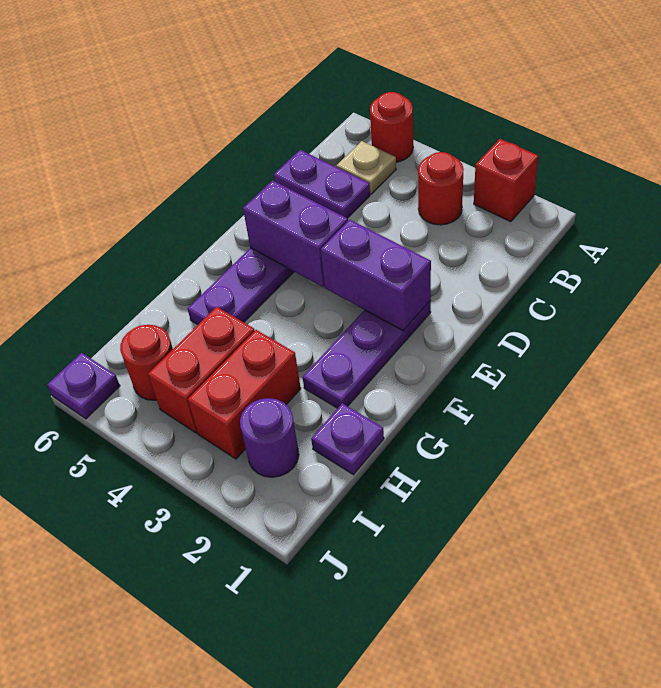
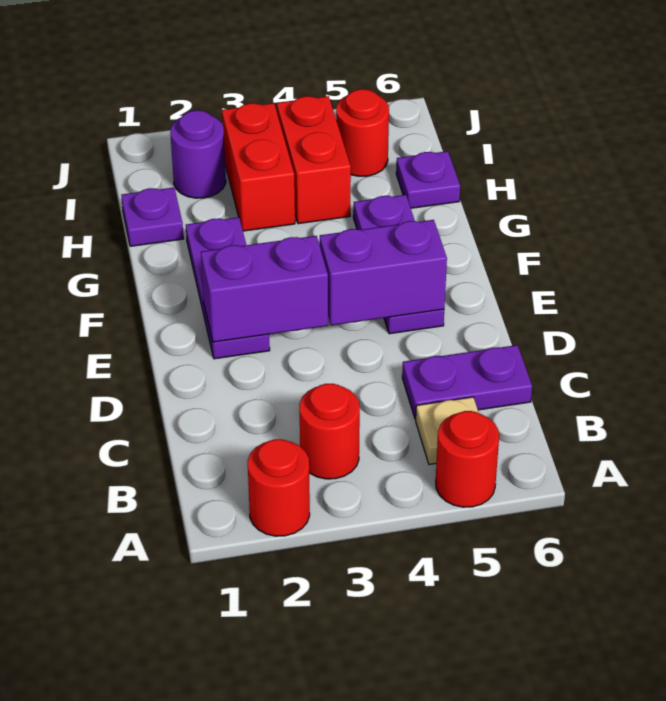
red brick A2 level 1 -> red round brick A2 level 1
purple plate J6 level 1 -> purple plate H6 level 1

